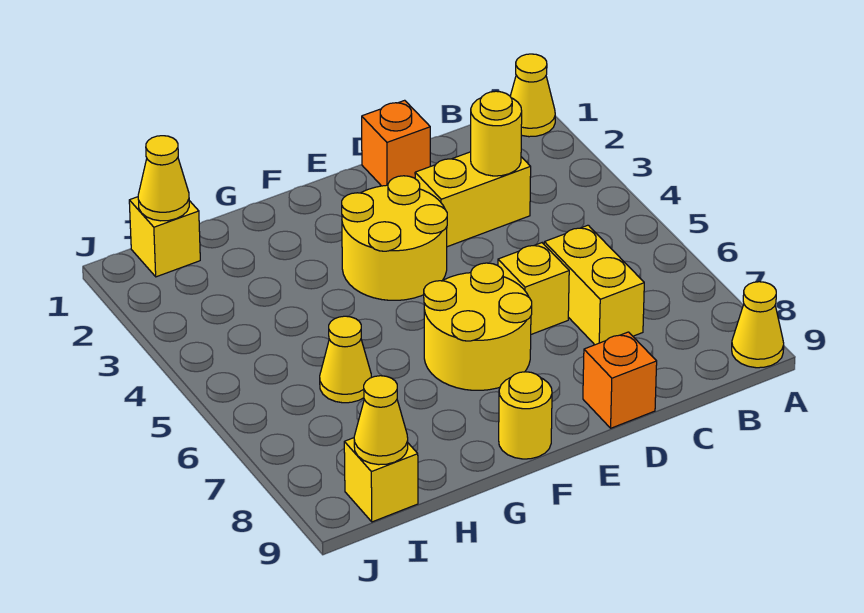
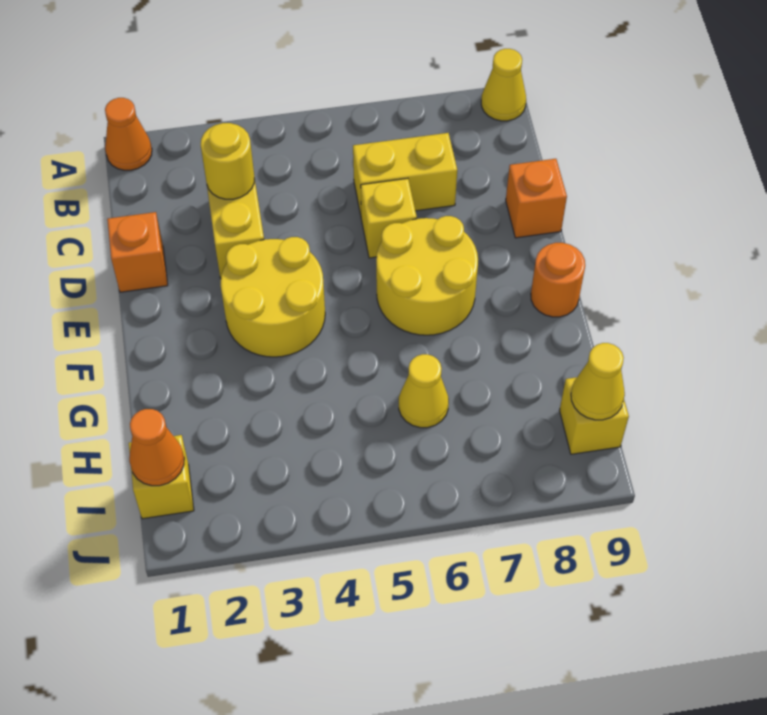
yellow cone A1 level 1 -> orange cone A1 level 1
yellow round brick F9 level 1 -> orange round brick F9 level 1
yellow cone I1 level 2 -> orange cone I1 level 2

